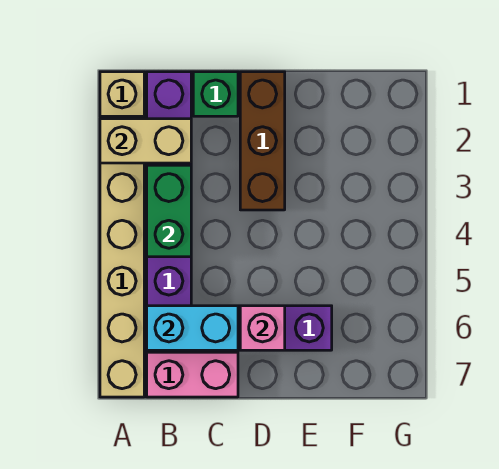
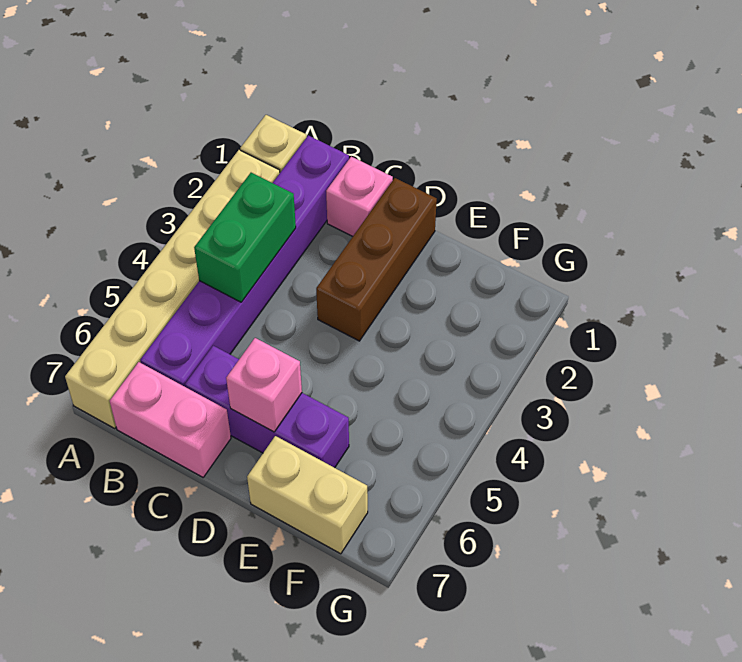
tan brick A2:B2 level 2 -> tan brick E7:F7 level 1
cyan brick B6:C6 level 2 -> none
green brick C1 level 1 -> pink brick C1 level 1

